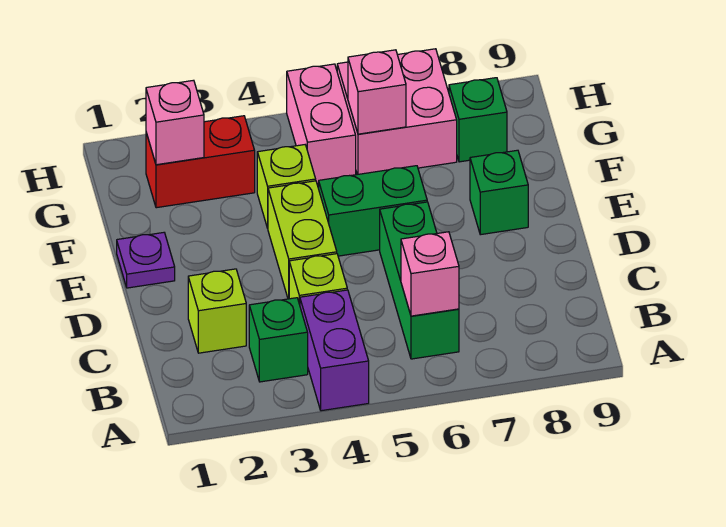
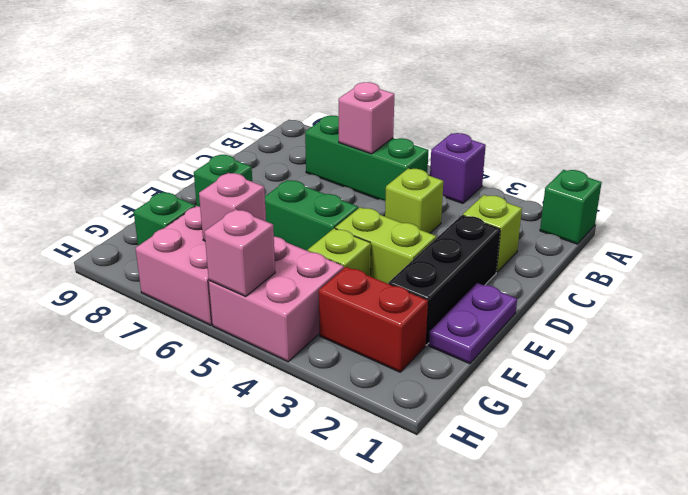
purple brick A4:B4 level 1 -> purple brick A4 level 1
green brick B3 level 1 -> green brick A1 level 1
green brick B6:D6 level 1 -> green brick B5:B7 level 1
none -> black brick D2:F2 level 1
lime brick D4:E4 level 1 -> lime brick E3:E4 level 1
purple plate E1 level 1 -> purple plate E1:F1 level 1
pink brick G2 level 2 -> pink brick H5 level 2
pink brick G5:H5 level 1 -> pink brick G4:H5 level 1

